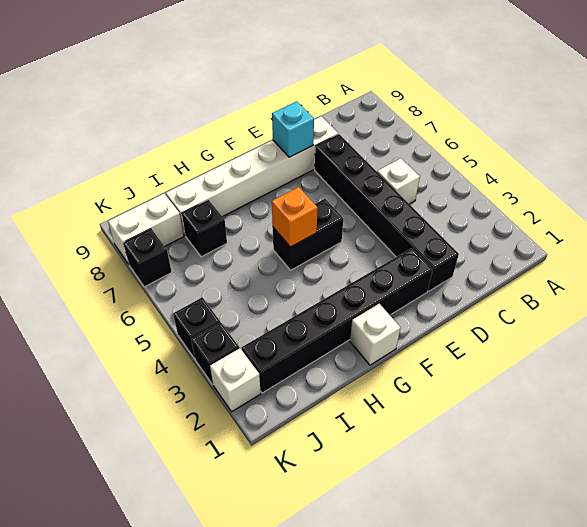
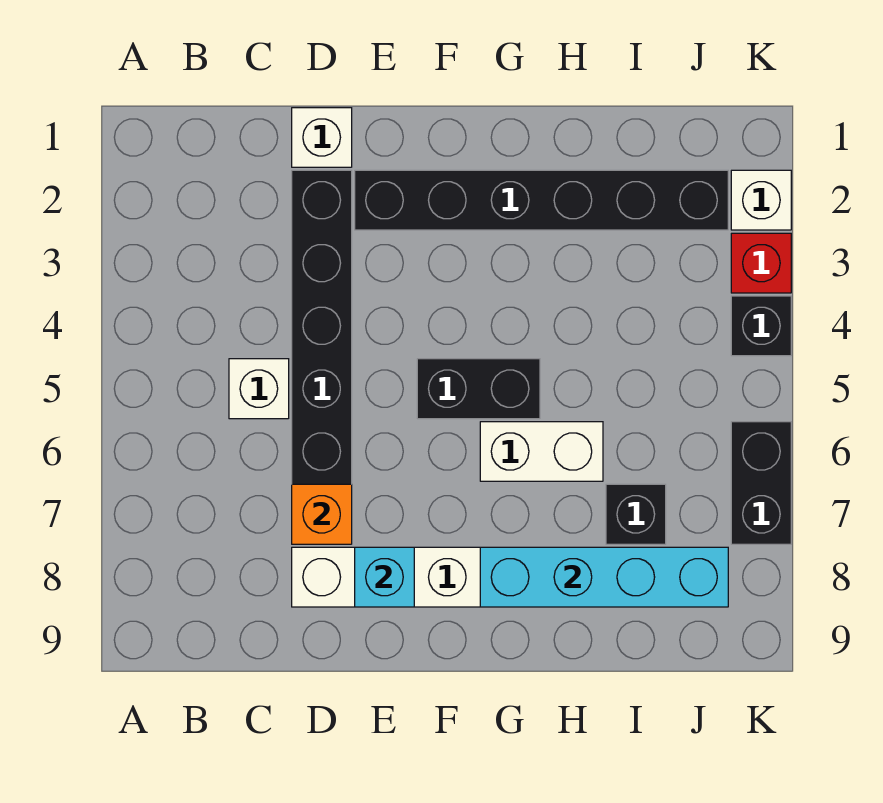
white brick G1 level 1 -> white brick D1 level 1
orange brick G5 level 2 -> orange brick D7 level 2
none -> cyan brick G8:J8 level 2
white brick J8:K8 level 1 -> white brick G6:H6 level 1
black brick K3 level 1 -> red brick K3 level 1
black brick K7 level 1 -> black brick K6:K7 level 1

